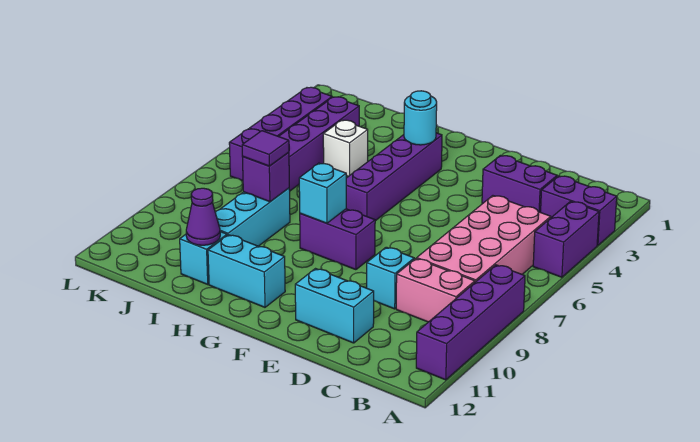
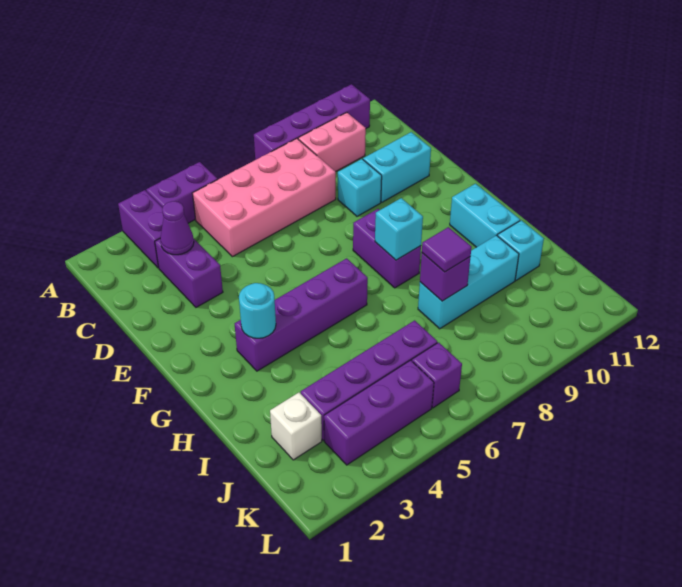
pink brick B9:C9 level 1 -> pink brick B9:B10 level 1
cyan brick D11:E11 level 1 -> cyan brick D10:D11 level 1
white brick I4 level 1 -> white brick J2 level 1
purple cone I11 level 2 -> purple cone C3 level 2

